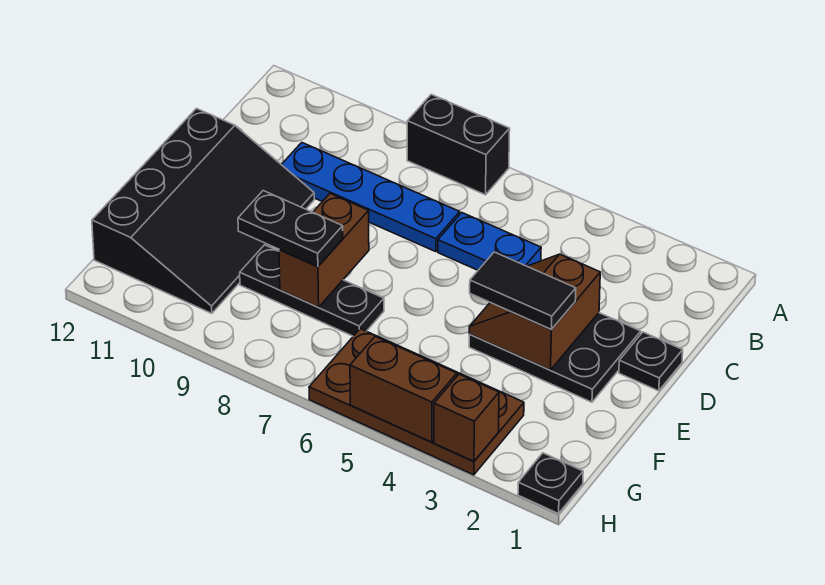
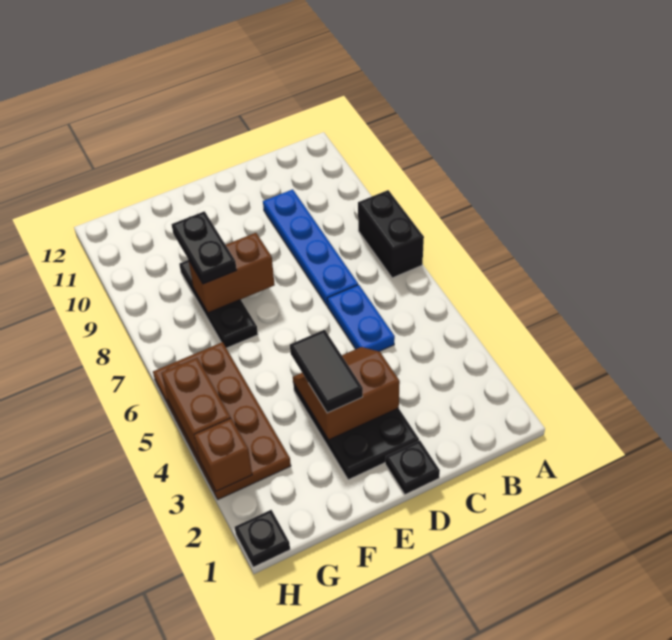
black slope D10:G12 level 1 top 12 -> none

